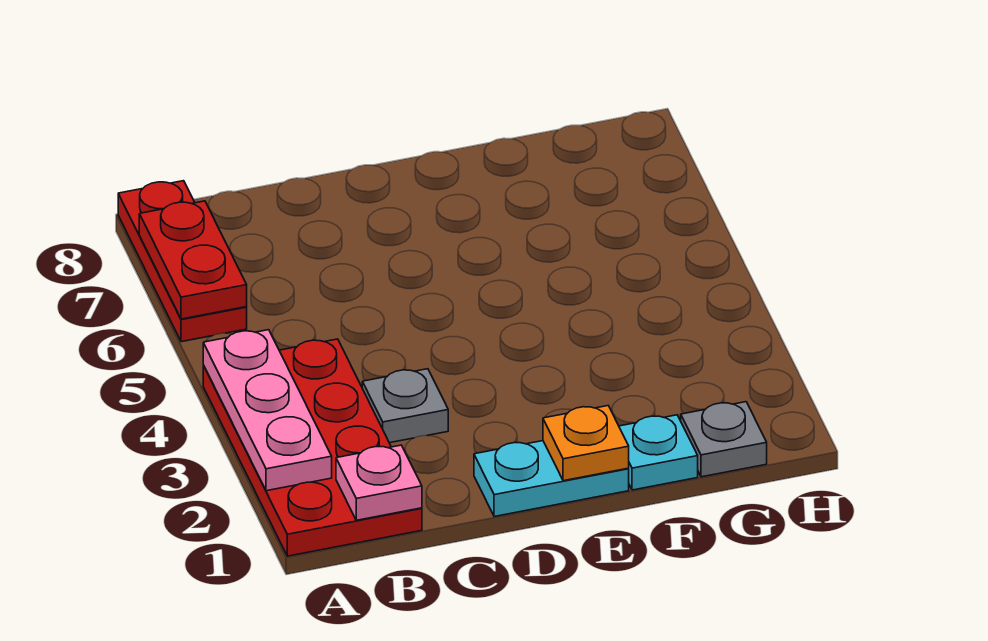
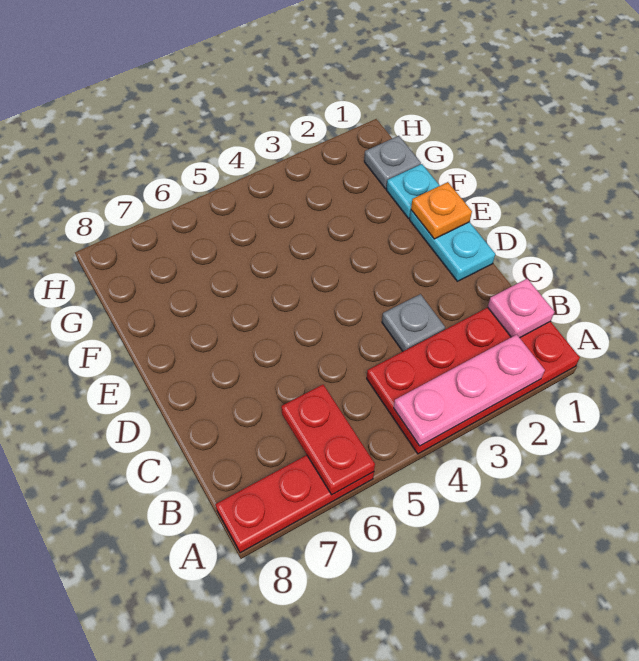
red plate A6:A7 level 2 -> red plate A6:B6 level 2

